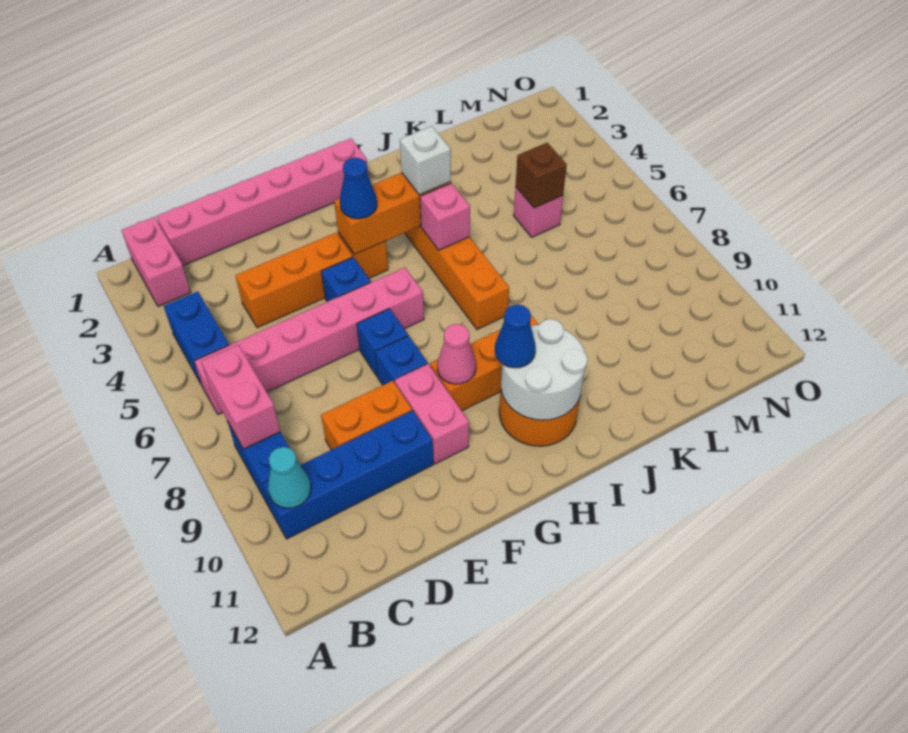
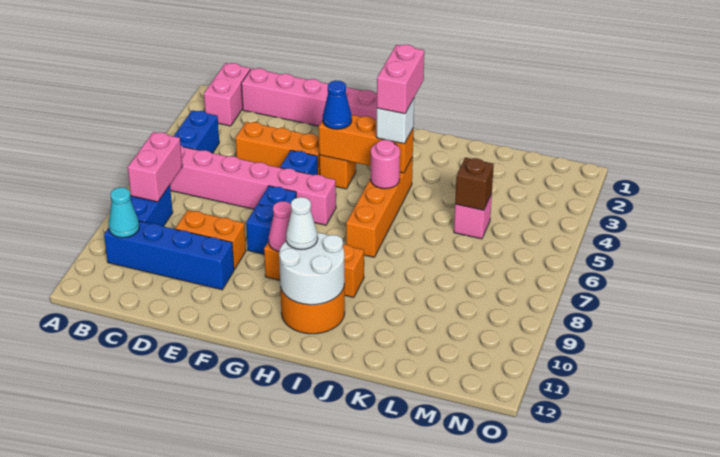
pink brick F9:F10 level 1 -> pink brick I3:I4 level 4
blue cone H10 level 3 -> white cone H10 level 3
pink brick I5 level 2 -> pink round brick I5 level 2

